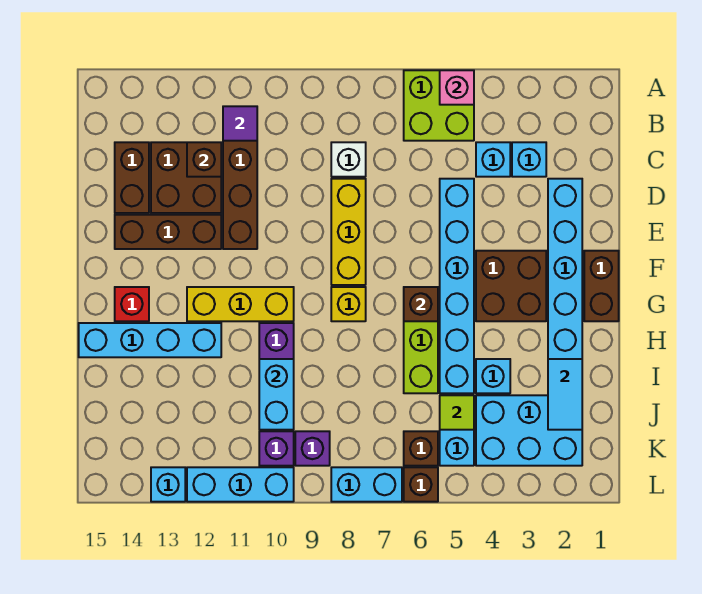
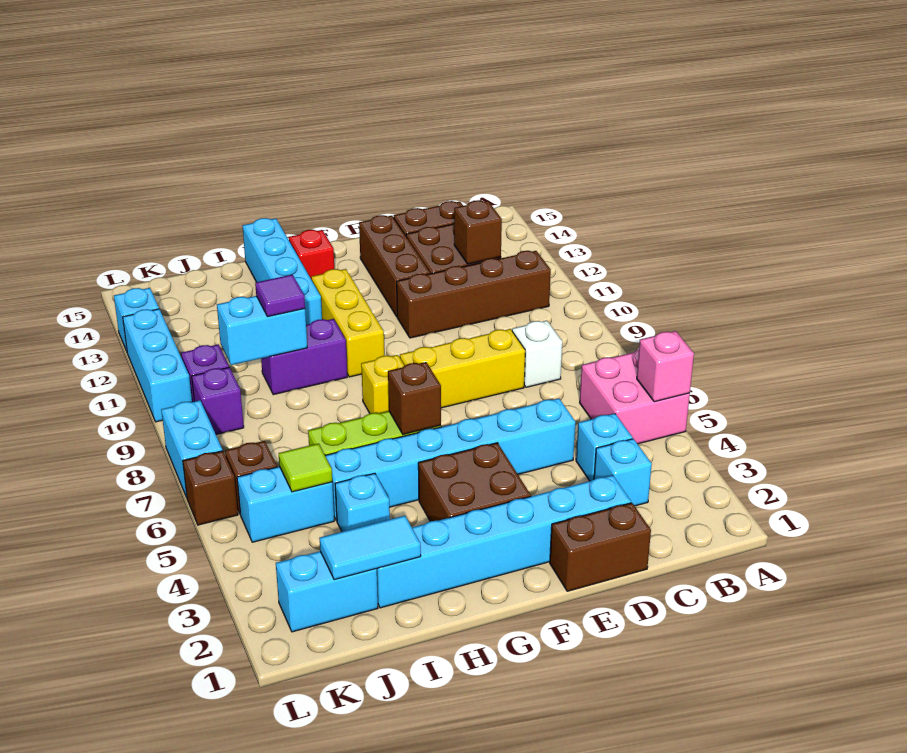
lime brick A5:B6 level 1 -> pink brick A5:B6 level 1
purple tile B11 level 2 -> purple tile I10 level 3
brown brick F1:G1 level 1 -> brown brick D1:E1 level 1
cyan brick J2:K4 level 1 -> cyan brick J2:K2 level 1

